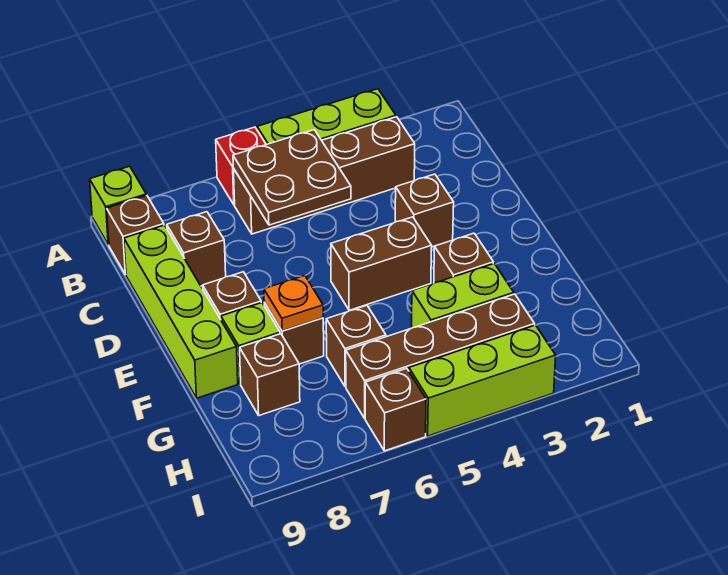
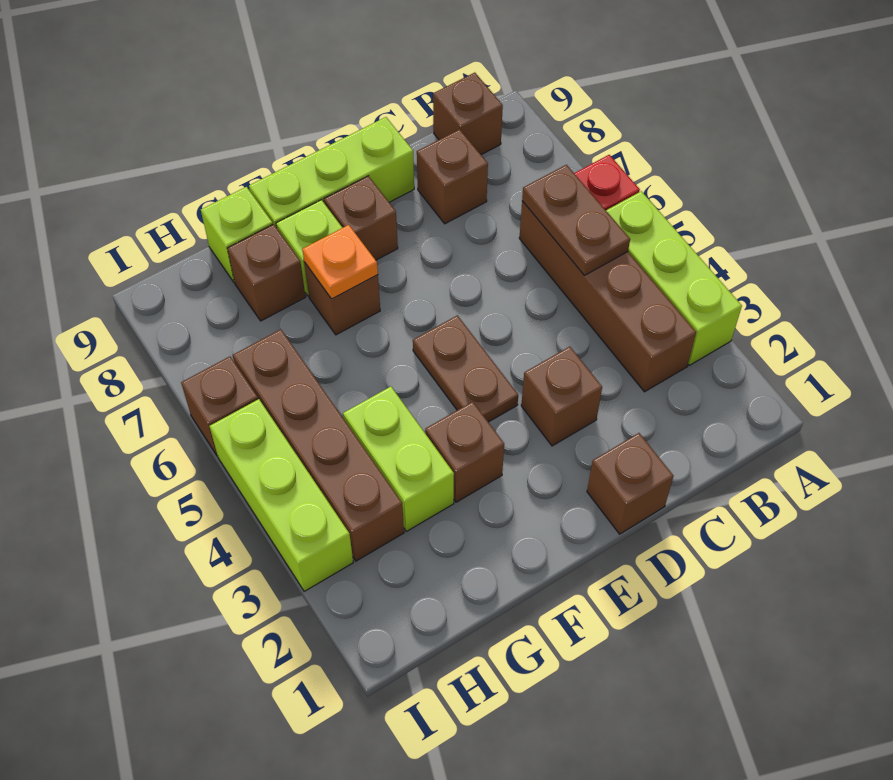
lime brick A9 level 1 -> lime brick G9 level 1
brown plate B5:C6 level 2 -> brown plate B5:B6 level 2
lime brick C9:F9 level 1 -> lime brick D9:F9 level 1
brown brick E4:E5 level 1 -> brown plate E4:E5 level 1
brown brick G6 level 1 -> brown brick D1 level 1

